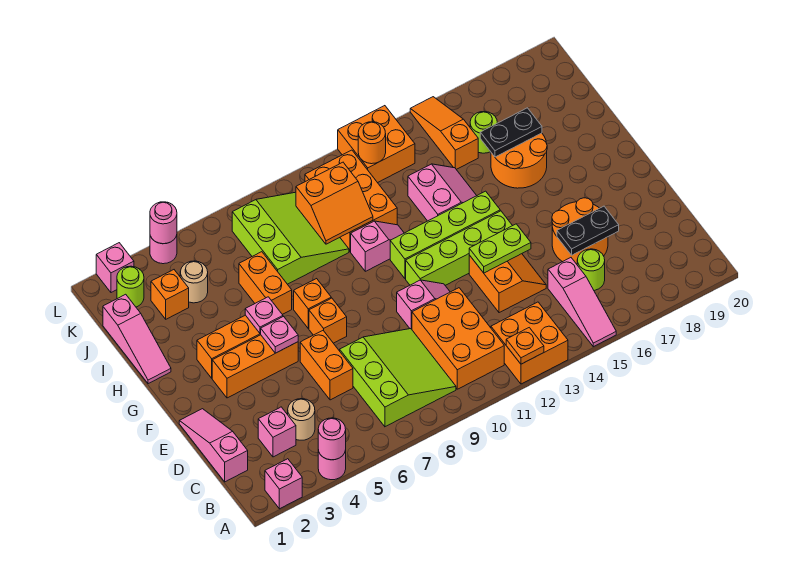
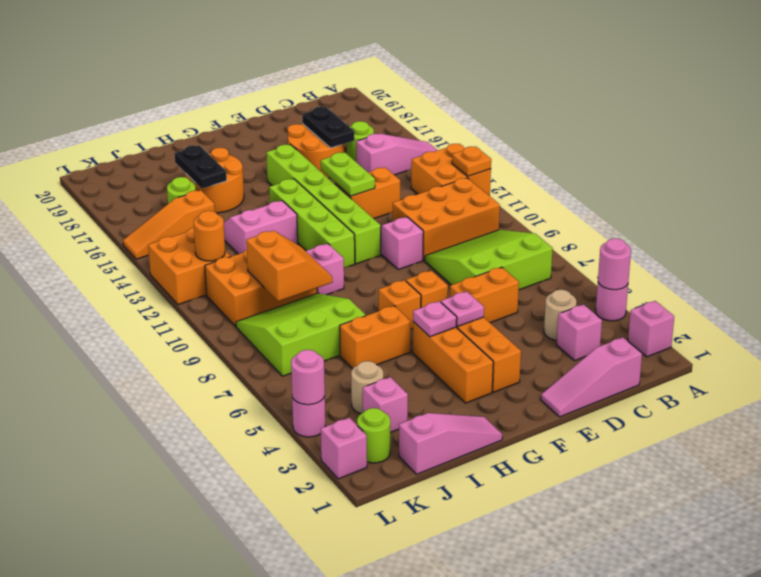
lime brick F11:F14 level 1 -> lime brick F11:F16 level 1
orange brick J3 level 1 -> pink brick J3 level 1

